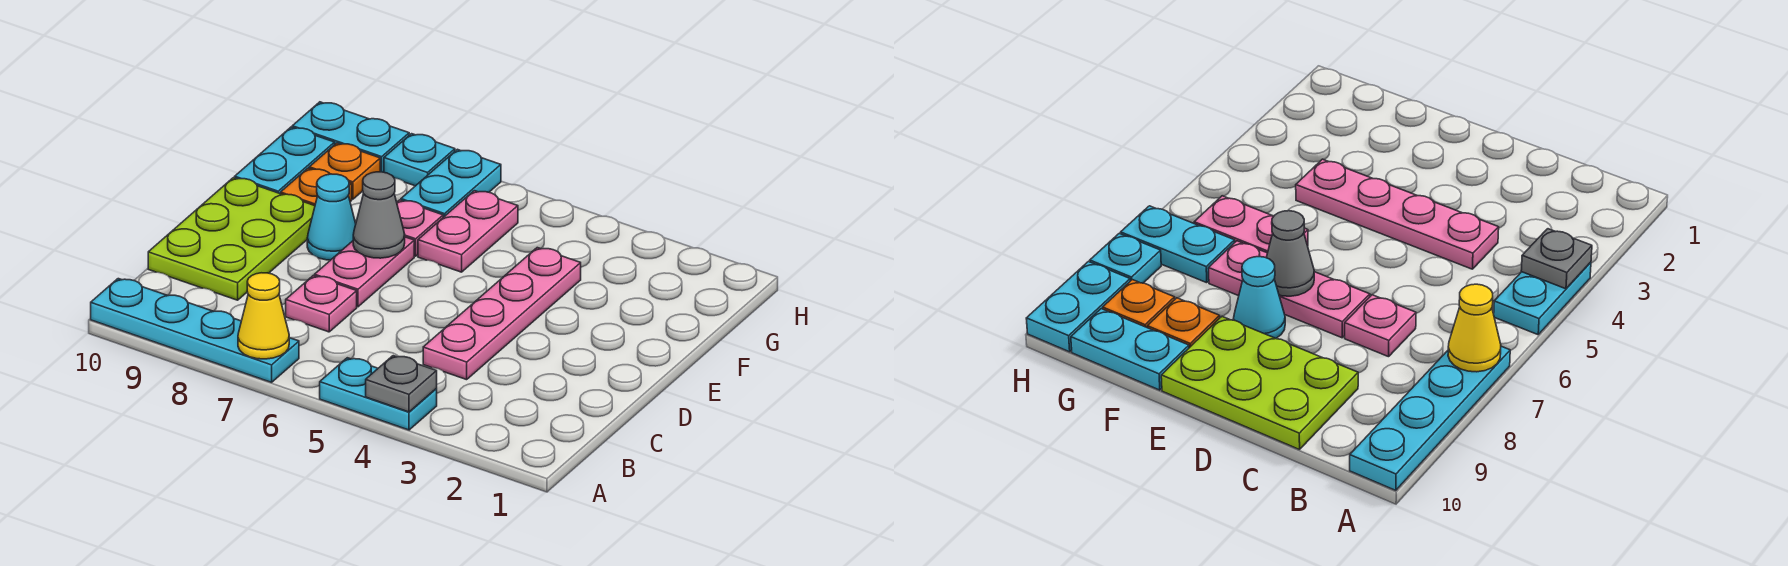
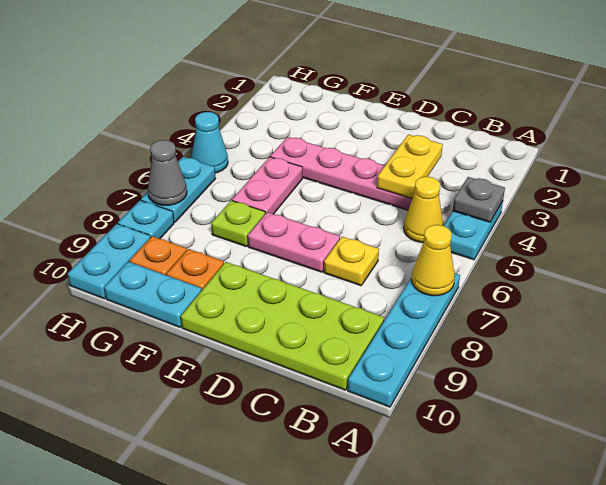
none -> yellow cone B5 level 1
none -> yellow plate C3:C4 level 2
pink plate C7 level 1 -> yellow plate C7 level 1
lime plate C9:E10 level 1 -> lime plate B9:E10 level 1
grey cone E7 level 2 -> grey cone H7 level 2
cyan cone E8 level 1 -> cyan cone H5 level 1
pink plate F6:G6 level 1 -> pink plate F5:F6 level 1
pink plate F7 level 1 -> lime plate F7 level 1
cyan plate G7:H7 level 1 -> cyan plate H6:H7 level 1

